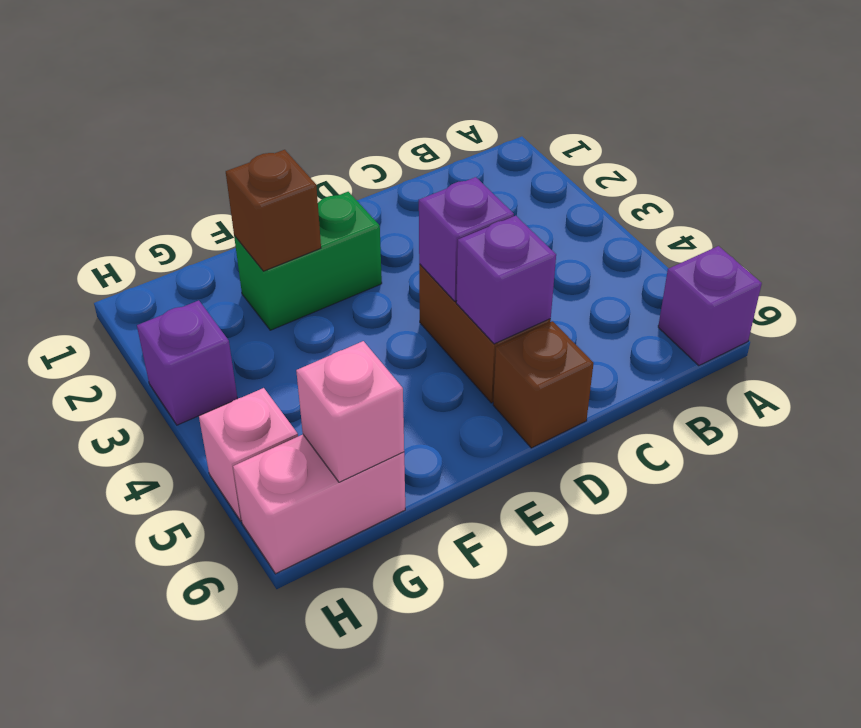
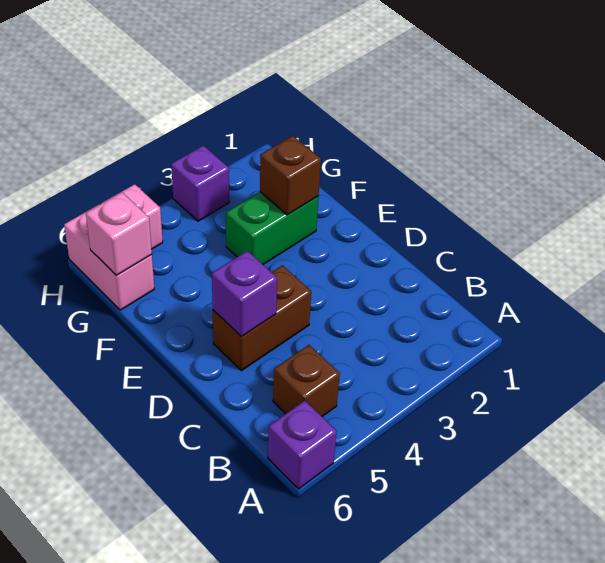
purple brick D4 level 2 -> none
brown brick D6 level 1 -> brown brick B5 level 1
green brick E2:F2 level 1 -> green brick F2:F3 level 1

